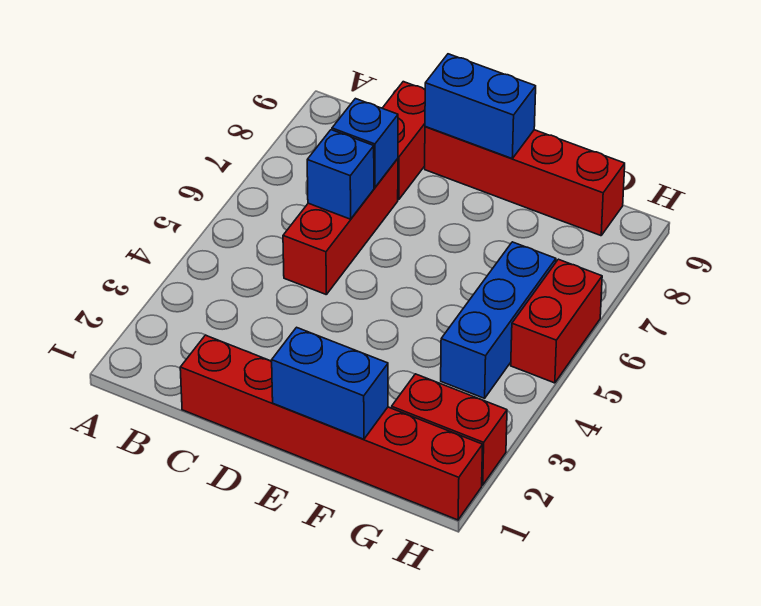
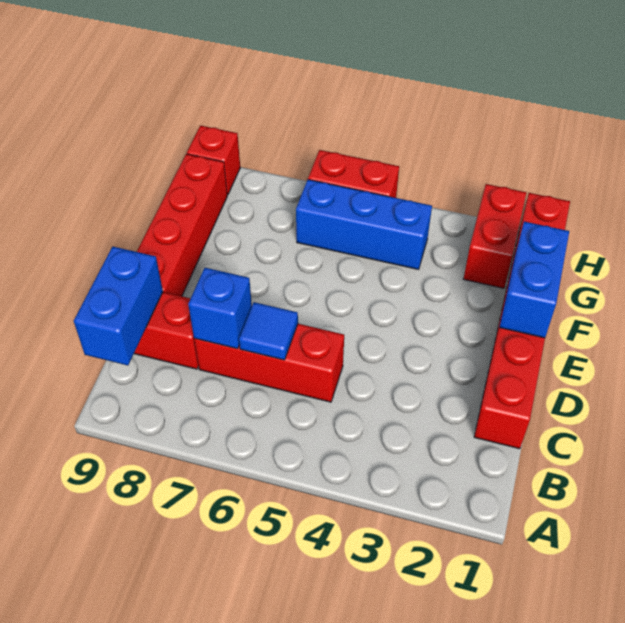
blue brick C6 level 2 -> blue tile C6 level 2
blue brick D9:E9 level 2 -> blue brick B9:C9 level 2
none -> red brick H9 level 1

